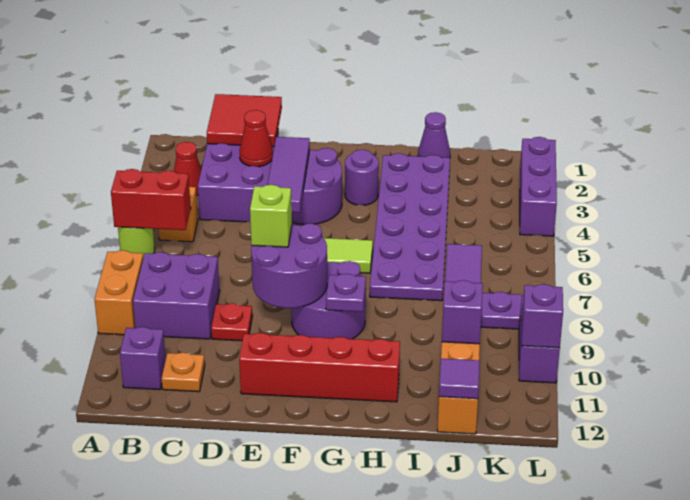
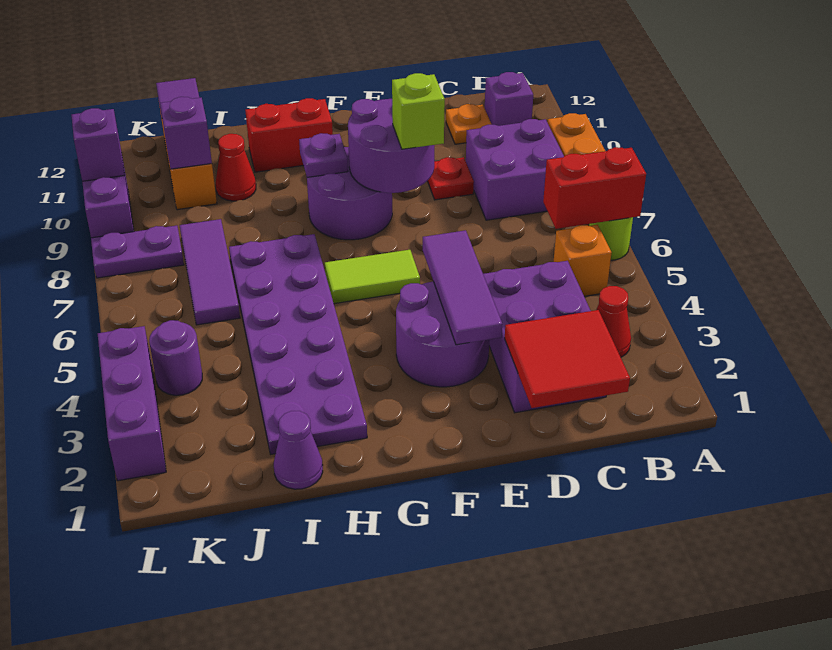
red cone D3 level 2 -> red cone I10 level 1
red brick E11:H11 level 1 -> red brick G11:H11 level 1
purple round brick G3 level 1 -> purple round brick K4 level 1

